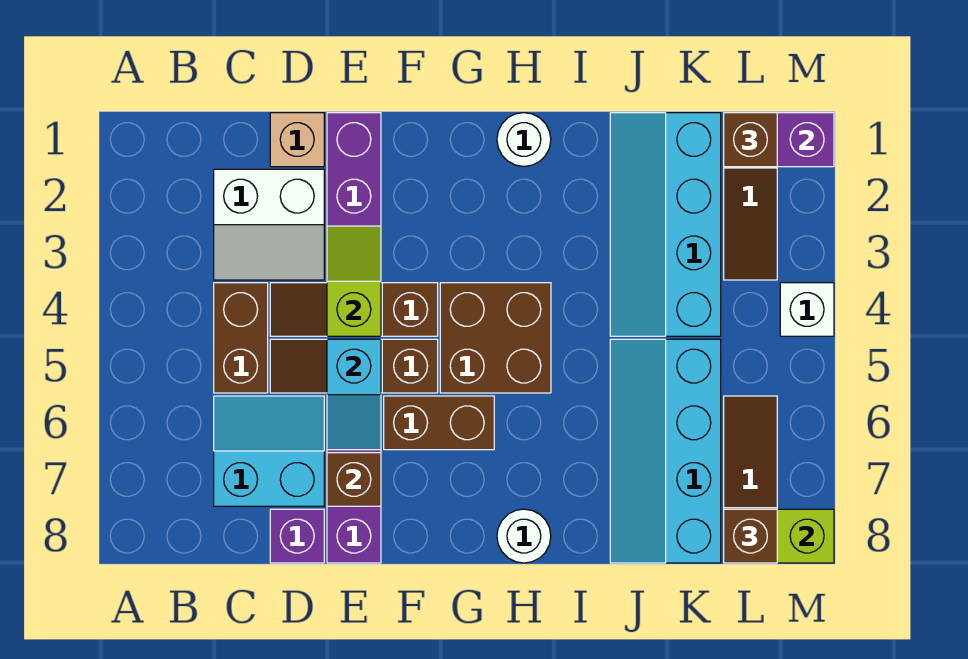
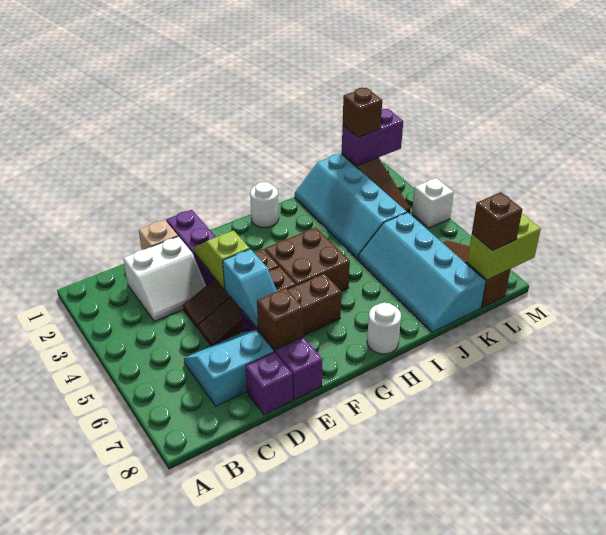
brown brick C4:C5 level 1 -> none

